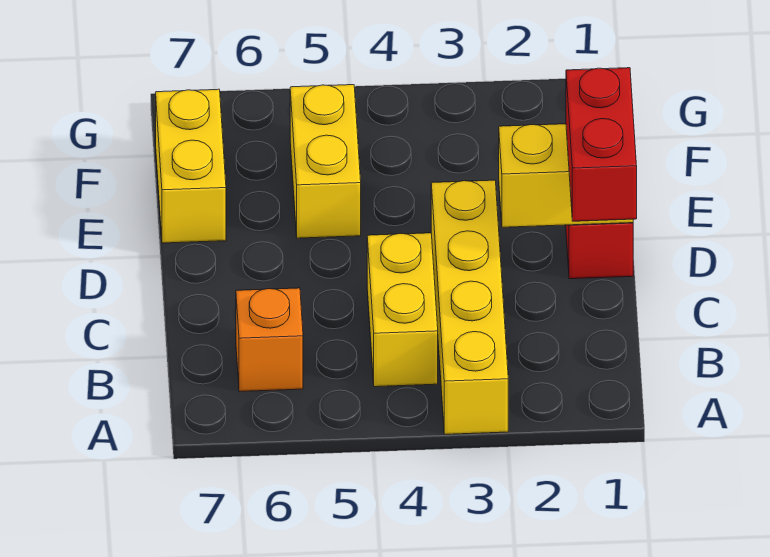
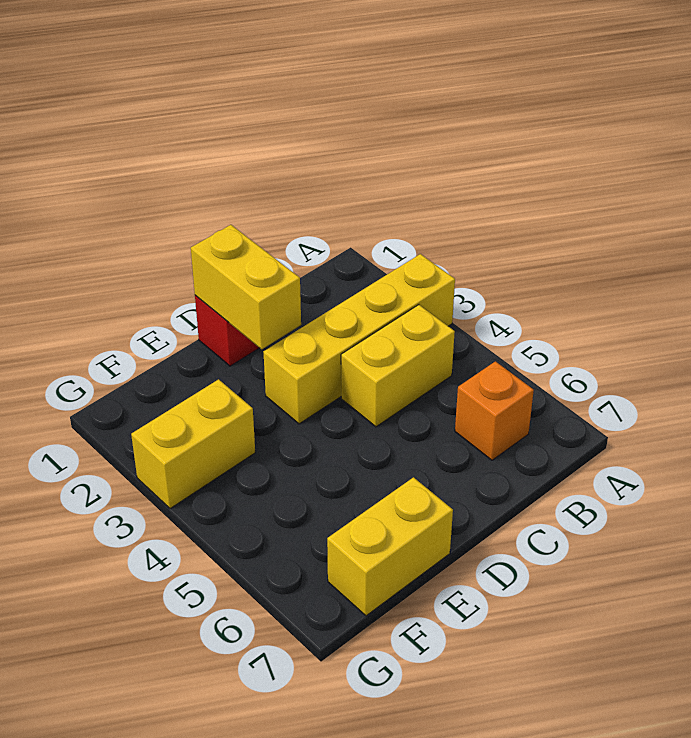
red brick C1:D1 level 3 -> none
yellow brick E5:F5 level 1 -> yellow brick F3:G3 level 1

